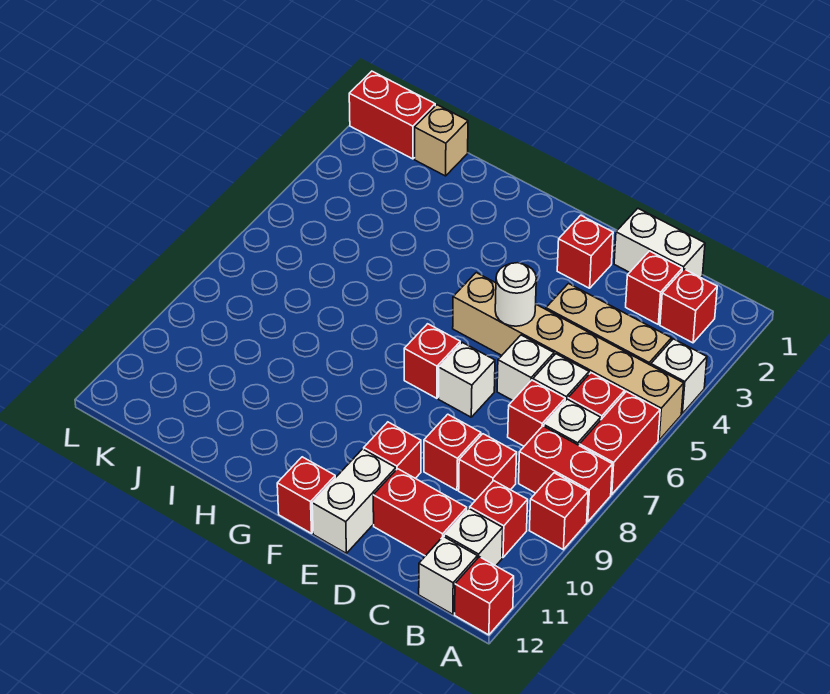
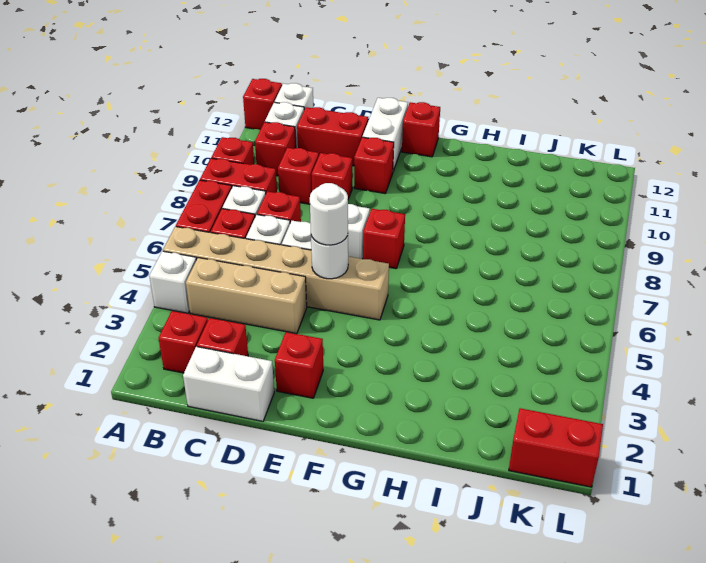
none -> white round brick E5 level 3
tan brick J1 level 1 -> none

